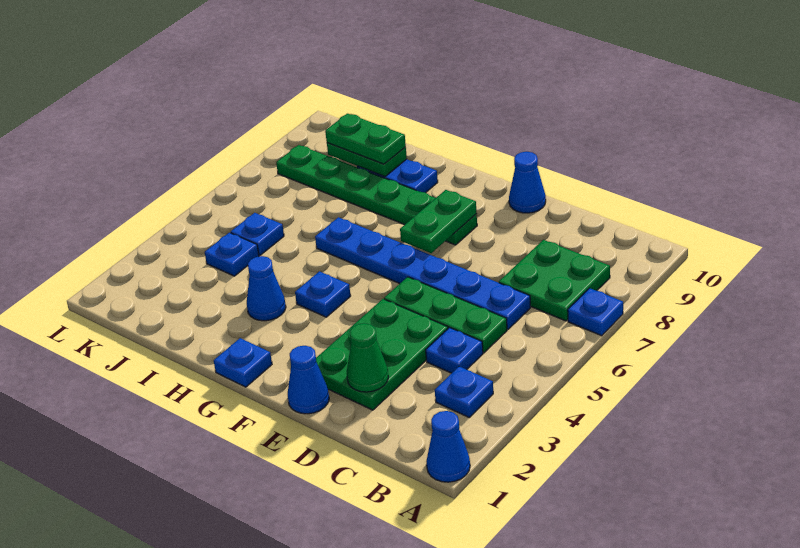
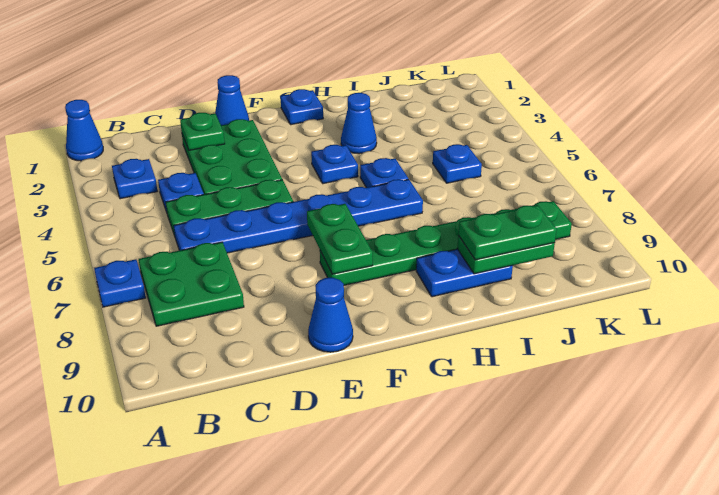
green cone D2 level 2 -> green plate D2 level 2
blue plate J4 level 1 -> blue plate H5 level 1

